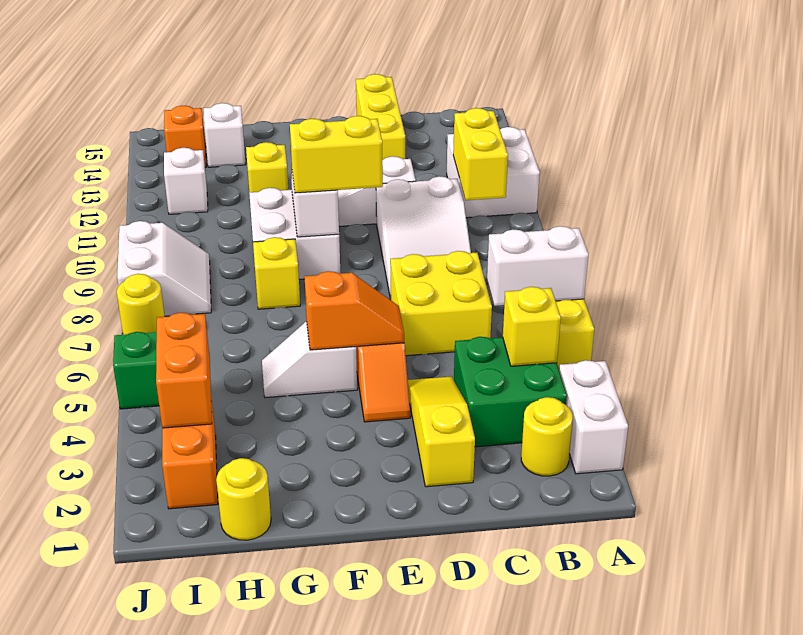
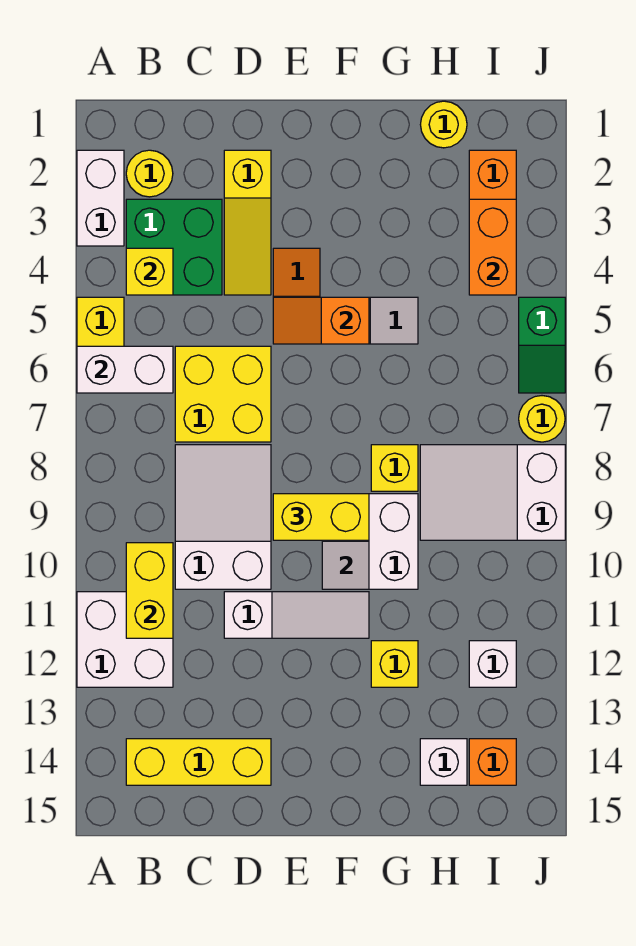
yellow brick D13:D15 level 1 -> yellow brick B14:D14 level 1
white slope I8:J9 level 1 top J -> white slope H8:J9 level 1 top J

